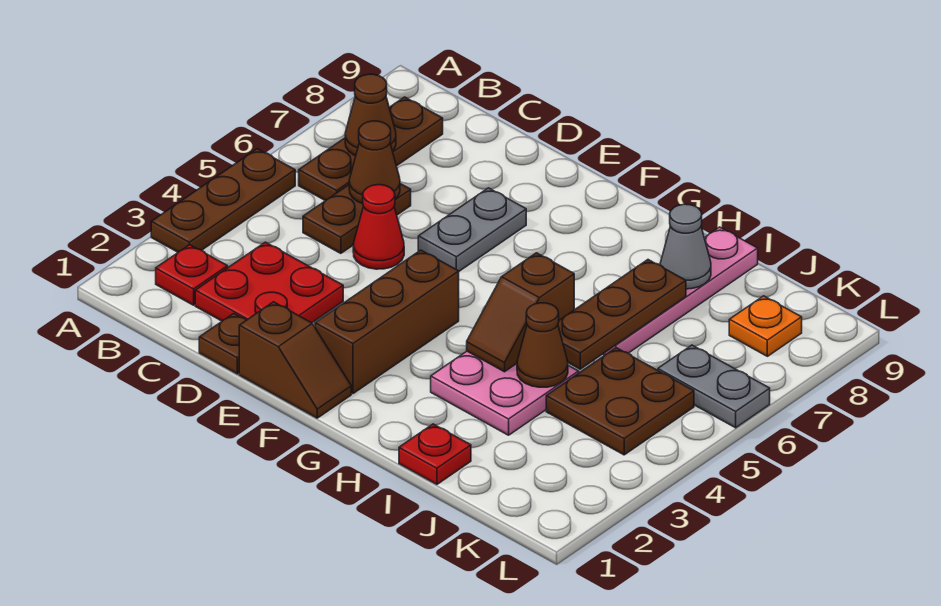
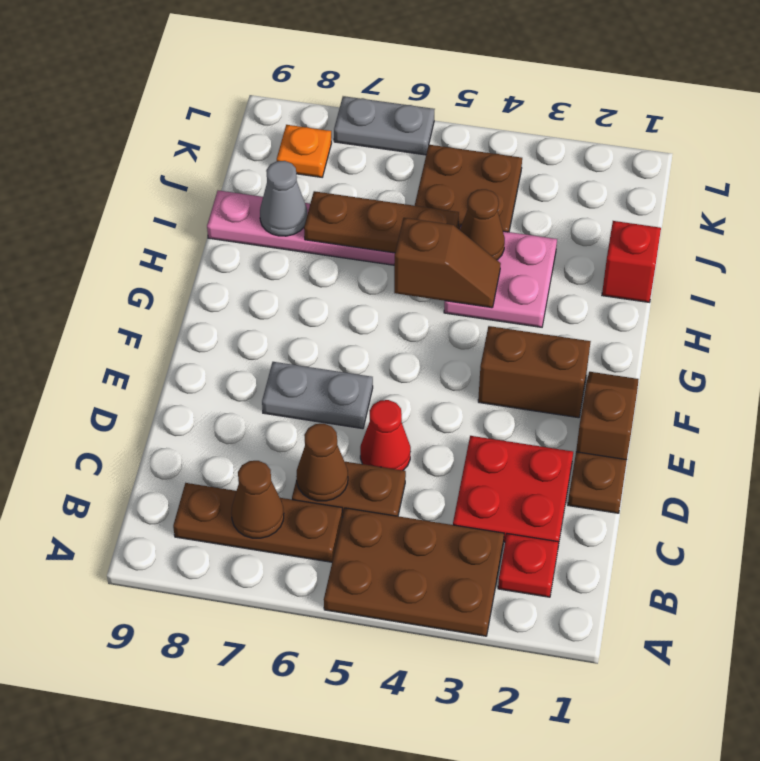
brown plate A3:A5 level 1 -> brown plate A3:B5 level 1
brown brick F2:F4 level 1 -> brown brick F2:F3 level 1
red plate I1 level 1 -> red brick I1 level 1
grey plate K6:L6 level 1 -> grey plate L6:L7 level 1

